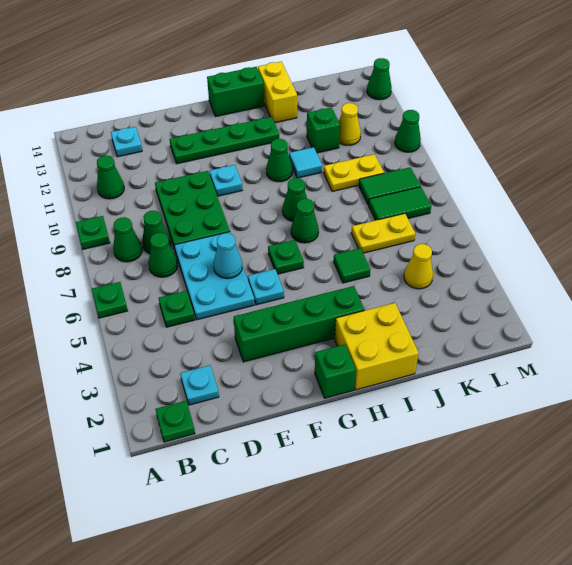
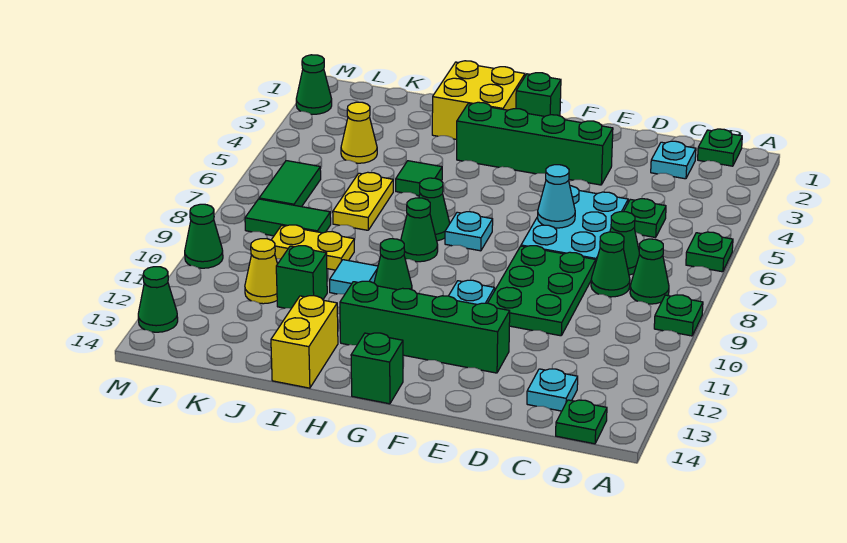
green cone B11 level 1 -> green cone M2 level 1
green plate E12:H12 level 1 -> green brick E12:H12 level 1
cyan plate F5 level 1 -> cyan plate G7 level 1
green plate G6 level 1 -> green plate B14 level 1
green brick G14:H14 level 1 -> green brick G14 level 1
yellow plate J6:K6 level 1 -> yellow plate J6:J7 level 1
green tile K7:L7 level 1 -> green tile L6:L7 level 1

